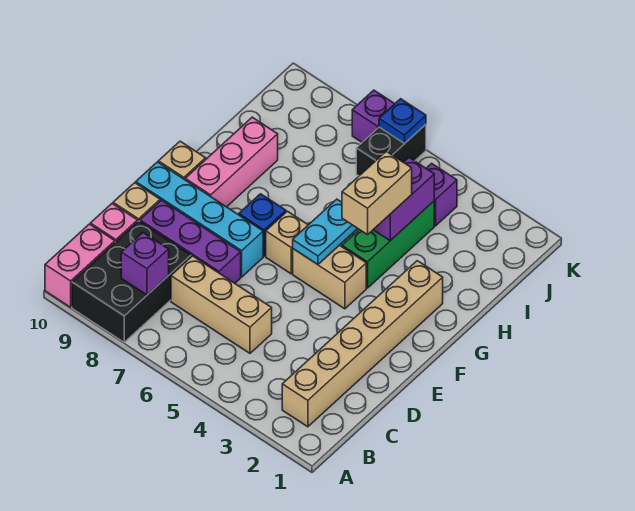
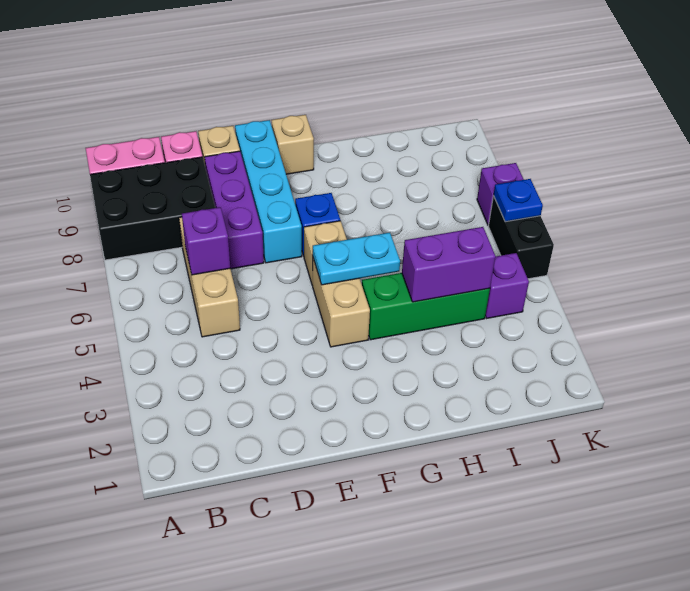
tan brick B2:G2 level 1 -> none
purple brick B8 level 2 -> purple brick C6 level 2
pink brick F9:H9 level 1 -> none
tan brick G4:H4 level 3 -> none
black brick J6:K6 level 1 -> black brick K5:K6 level 1

